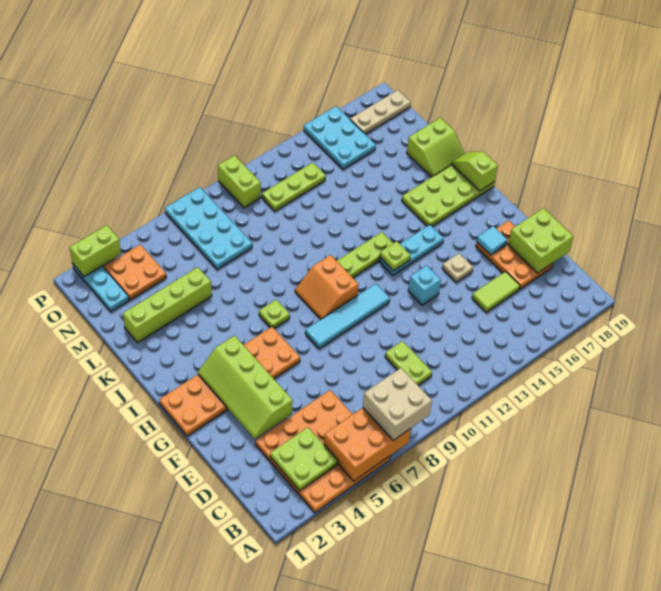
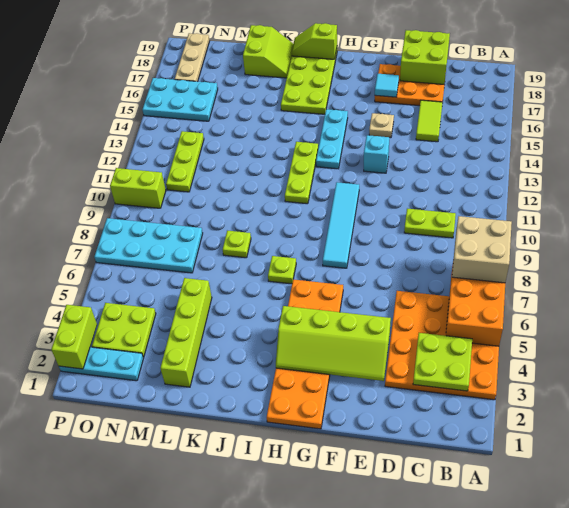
orange slope H9:I10 level 1 top 10 -> none
lime plate H13 level 2 -> lime plate K8 level 1
orange plate N3:O4 level 1 -> lime plate N3:O4 level 1

